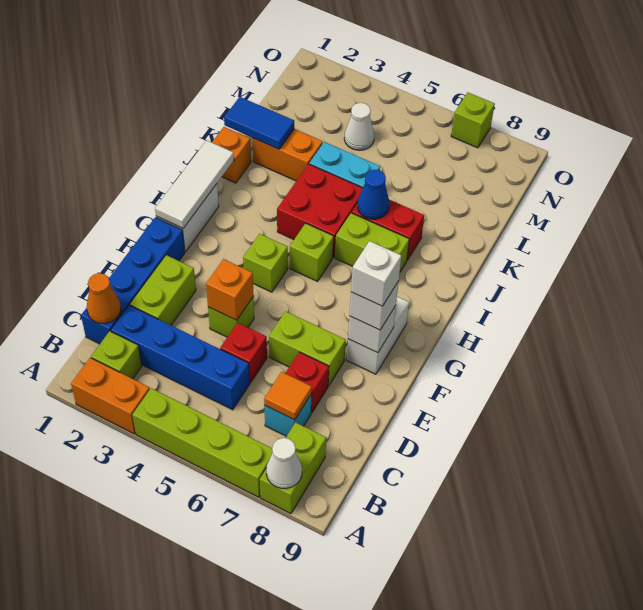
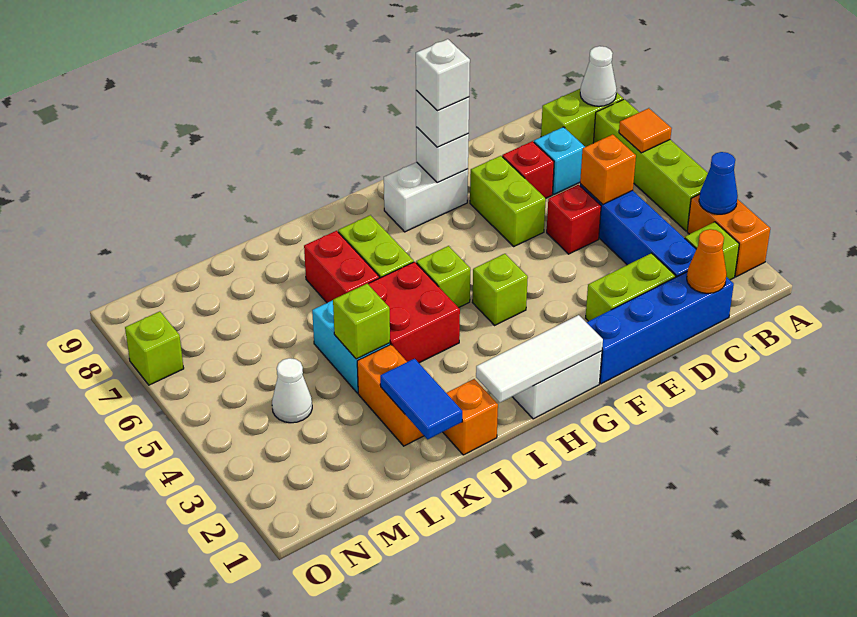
orange tile C7 level 2 -> orange tile A6 level 2
lime brick E4 level 1 -> lime brick K4 level 2
orange brick E4 level 2 -> orange brick C5 level 2
blue cone J6 level 2 -> blue cone A3 level 2

